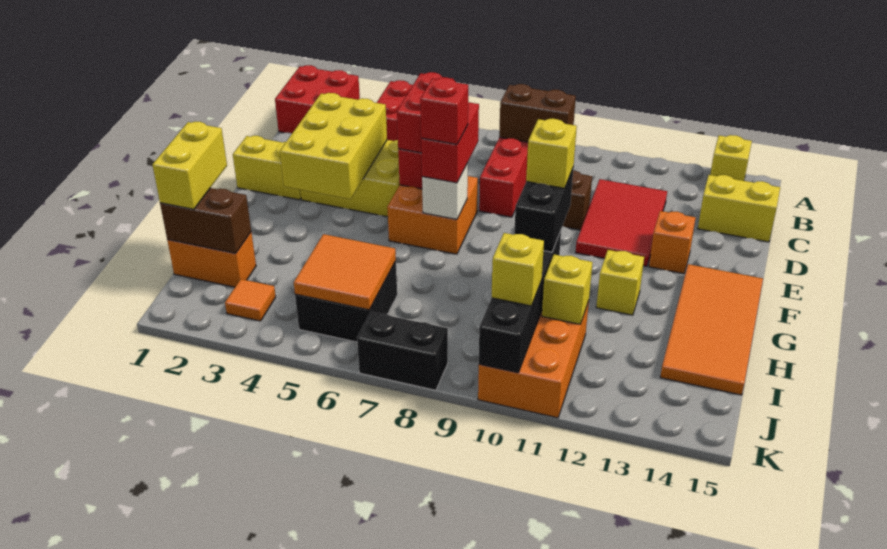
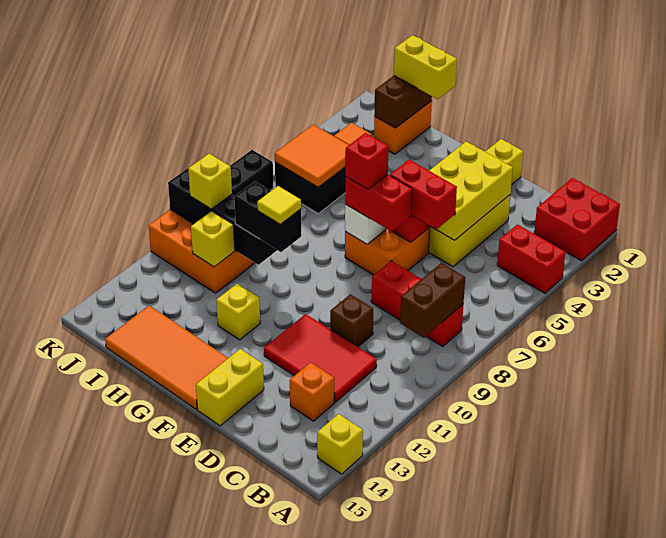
yellow brick C14:C15 level 1 -> yellow brick E14:E15 level 1
yellow brick D3:F4 level 2 -> yellow brick D3:E5 level 2
orange brick E13 level 1 -> orange brick C13 level 1
yellow brick G10 level 4 -> yellow tile G10 level 4

